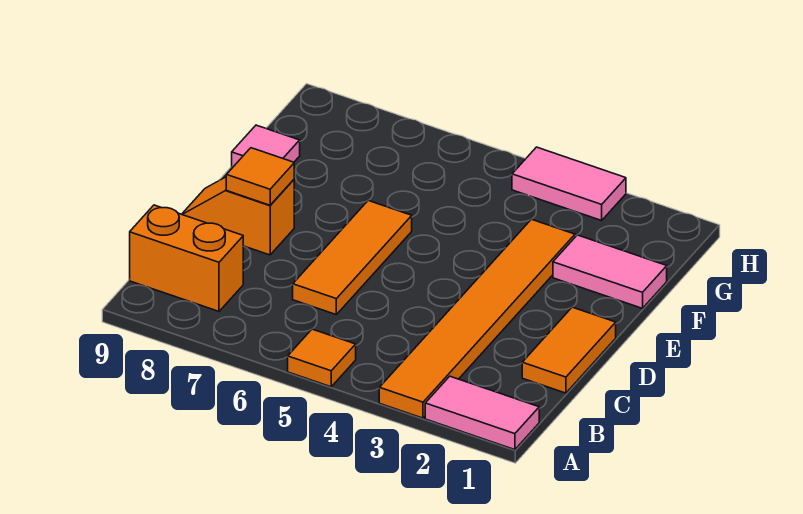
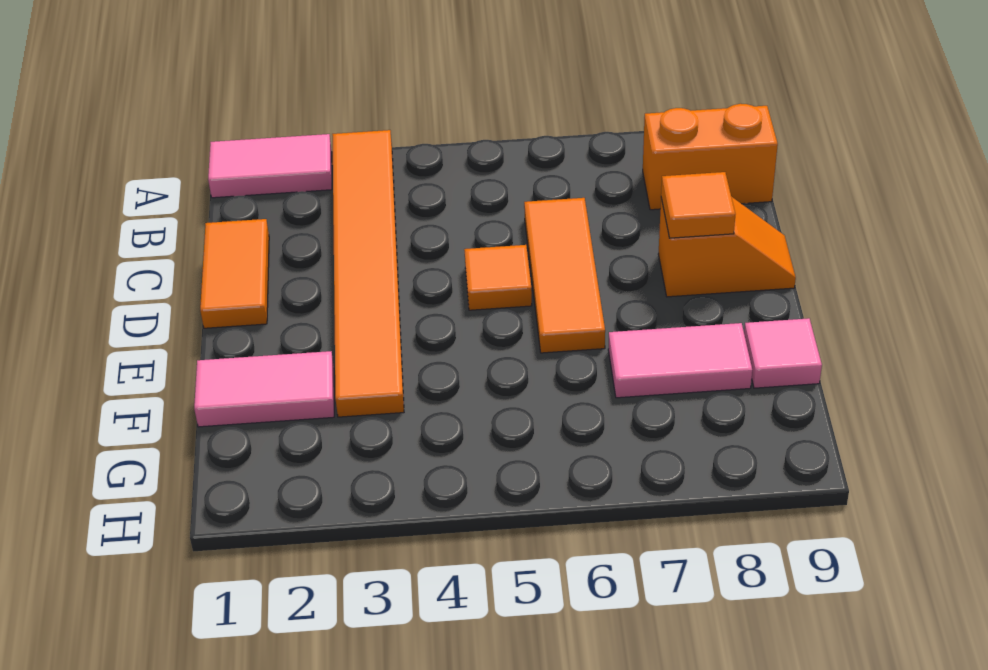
orange tile A5 level 1 -> orange tile D5 level 1
pink tile H3:H4 level 1 -> pink tile F7:F8 level 1

